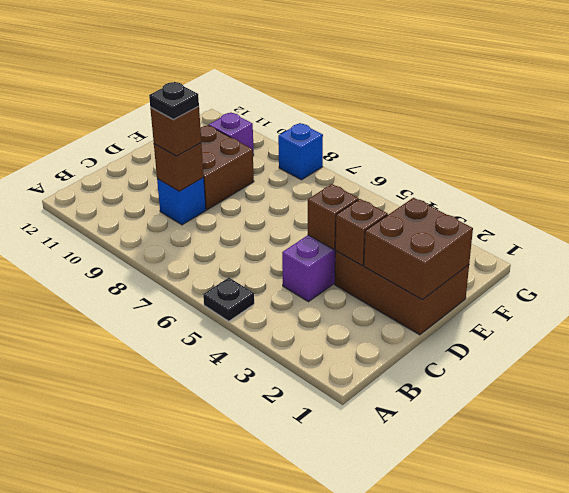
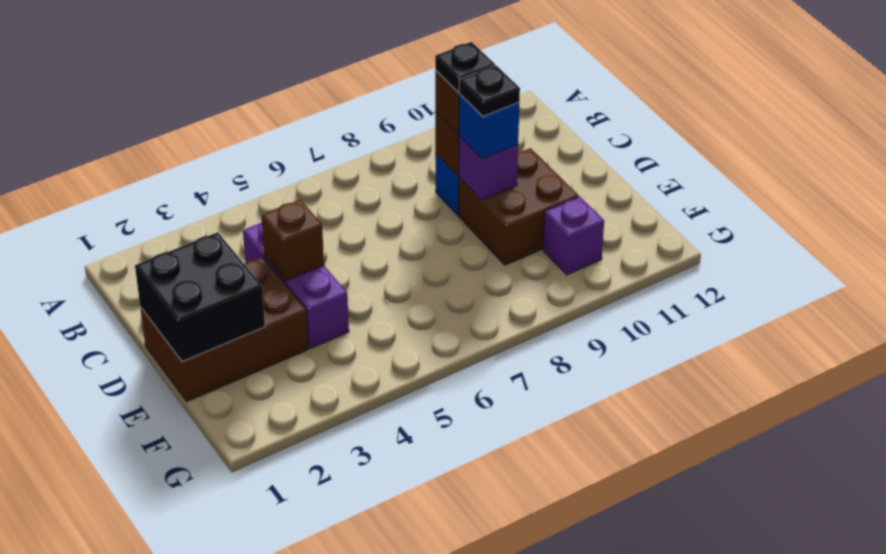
black plate A5 level 1 -> black plate D9 level 4
brown brick D1:E2 level 2 -> black brick D1:E2 level 2
brown brick D3 level 2 -> none
none -> purple brick D9 level 2
blue brick G8 level 1 -> blue brick D9 level 3

